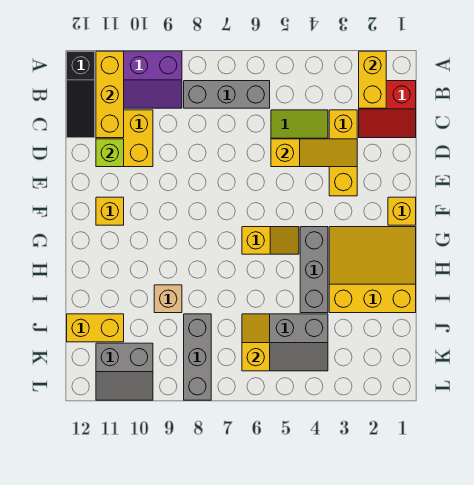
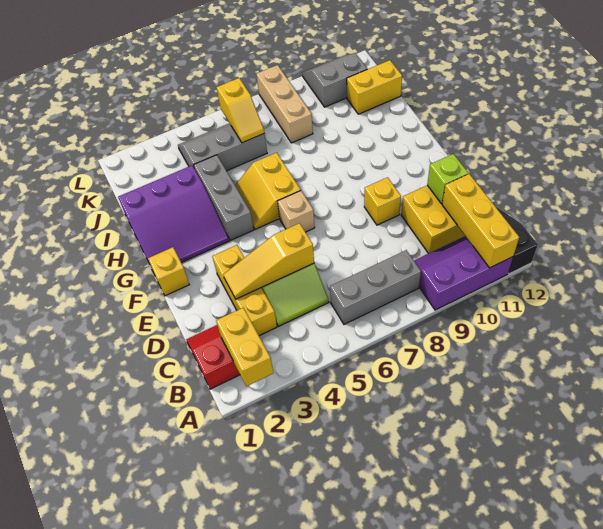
yellow brick F11 level 1 -> yellow brick E9 level 1
yellow slope G1:I3 level 1 top I -> purple slope G1:I3 level 1 top I
yellow slope G5:G6 level 1 top 6 -> yellow slope G5:H6 level 1 top 6
tan brick I9 level 1 -> tan brick F6 level 1
grey brick J8:L8 level 1 -> tan brick J8:L8 level 1

